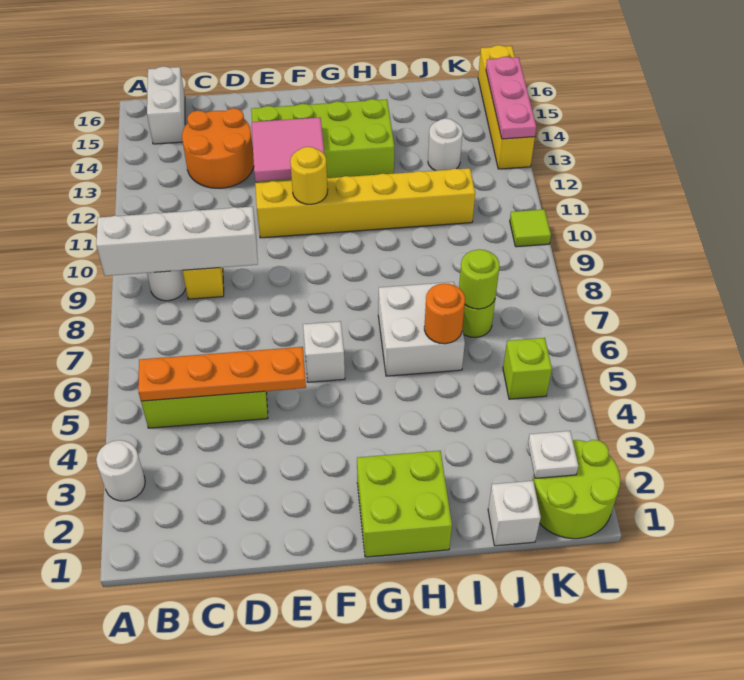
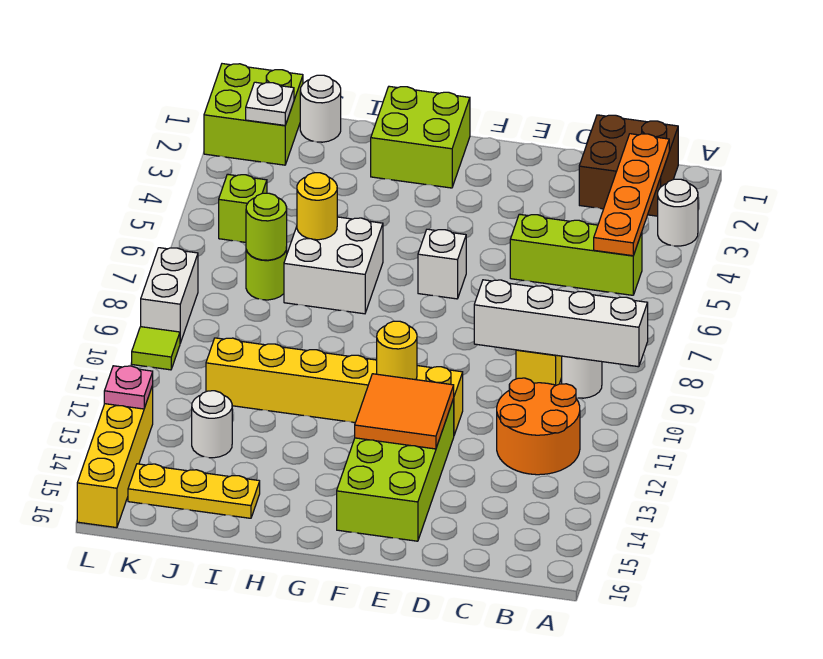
none -> brown brick B1:C2 level 1
orange plate B5:E5 level 2 -> orange plate B2:B5 level 2
white brick B15:B16 level 1 -> white brick L8:L9 level 1
orange round brick C13:D14 level 1 -> orange round brick B11:C12 level 1
pink tile E12:F13 level 2 -> orange tile E12:F13 level 2
lime brick E13:H14 level 1 -> lime brick E12:F15 level 1
orange round brick I6 level 2 -> yellow round brick I6 level 2
none -> yellow plate I15:K15 level 1
white brick J1 level 1 -> white round brick J1 level 1
lime round brick K1:L2 level 1 -> lime brick K1:L2 level 1
pink plate L13:L15 level 2 -> pink plate L13 level 2

